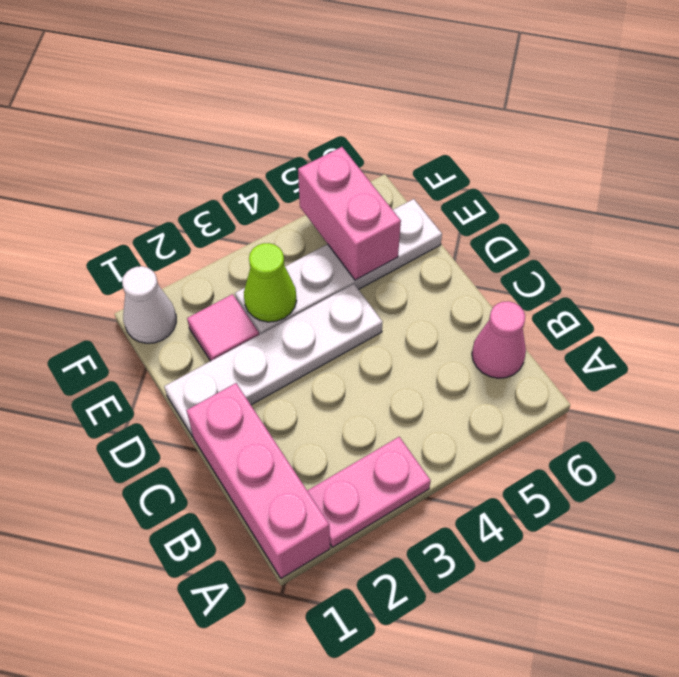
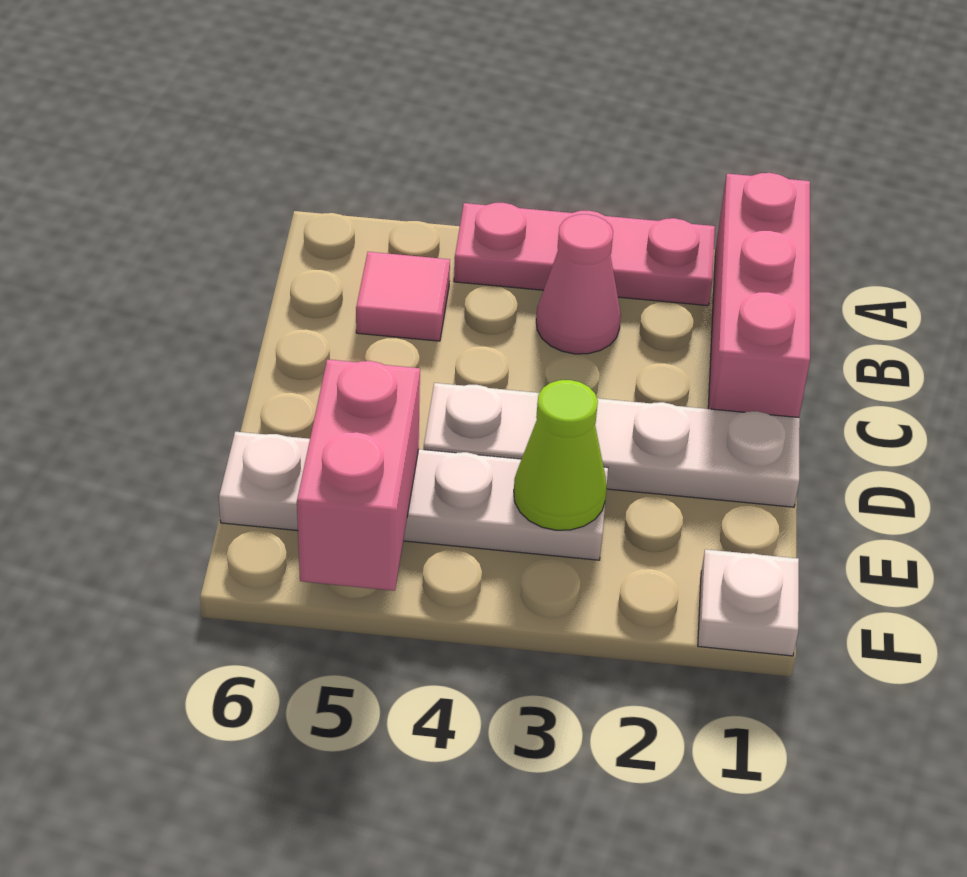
pink plate A2:A3 level 1 -> pink plate A2:A4 level 1
pink cone B6 level 1 -> pink cone B3 level 1
pink tile E2 level 1 -> pink tile B5 level 1
white cone F1 level 1 -> white plate F1 level 1

